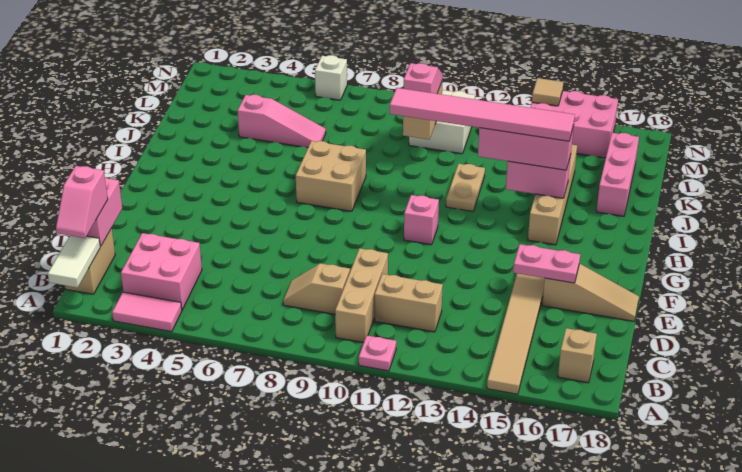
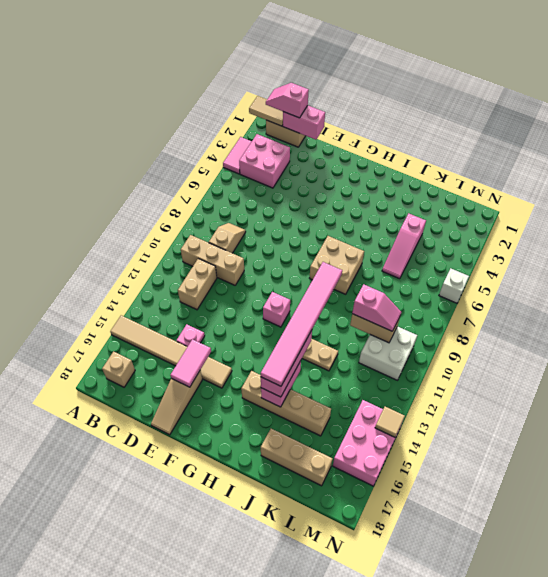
white tile A1:B1 level 2 -> tan tile A1:B1 level 2
pink plate A11 level 1 -> pink plate D14 level 1
pink plate E15:E16 level 2 -> pink tile E15:E16 level 2
pink brick J17:L17 level 1 -> tan brick J17:L17 level 1

